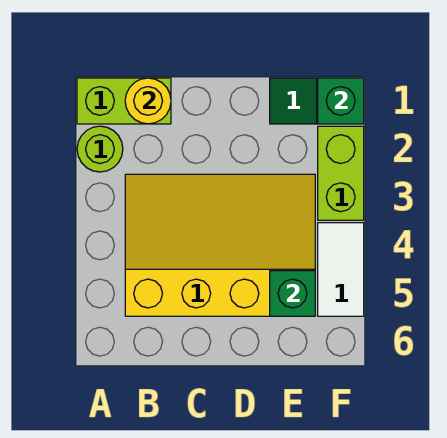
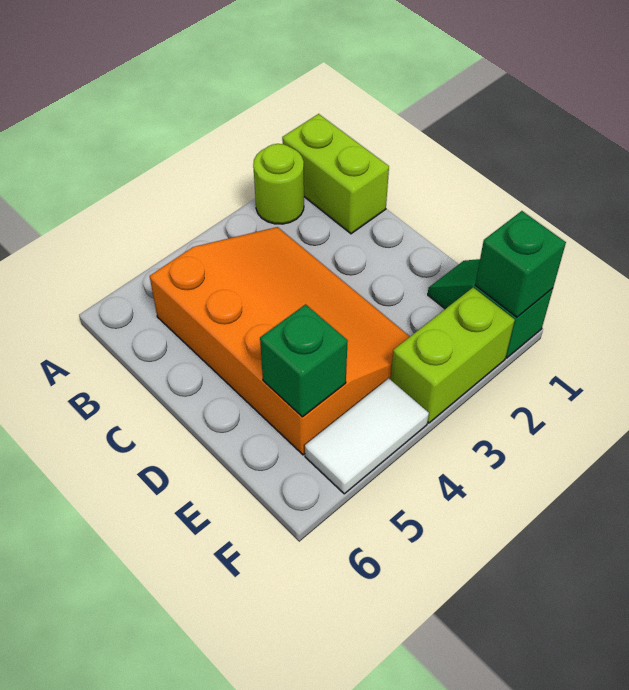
yellow round brick B1 level 2 -> none
yellow slope B3:E5 level 1 top 5 -> orange slope B3:E5 level 1 top 5

